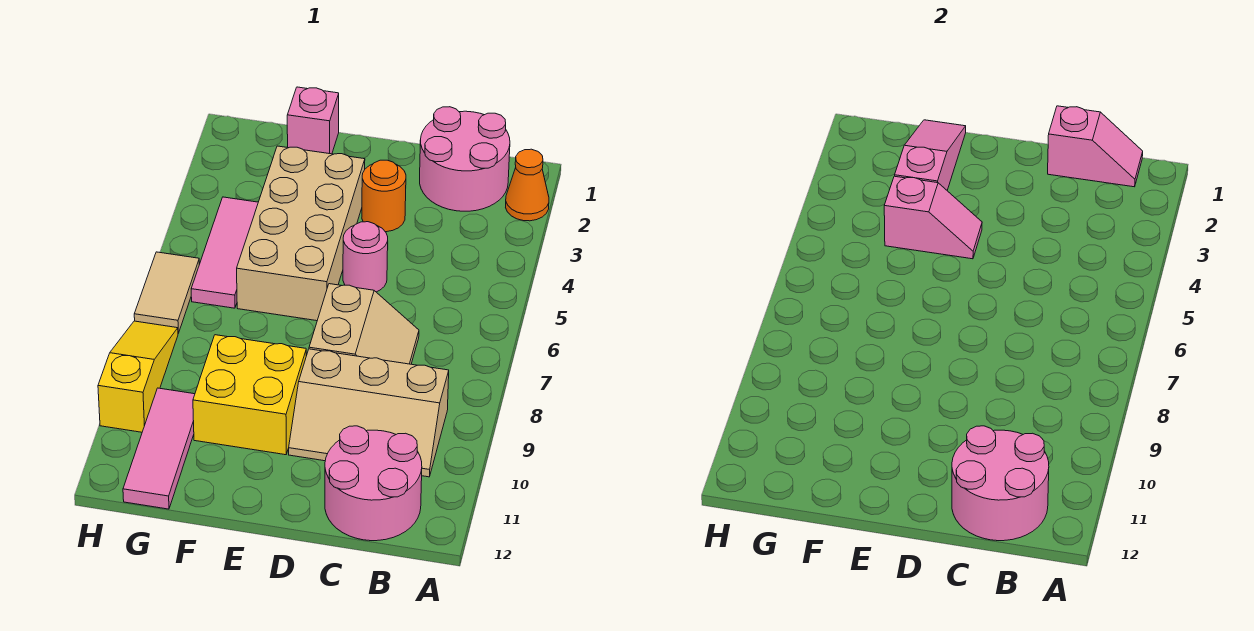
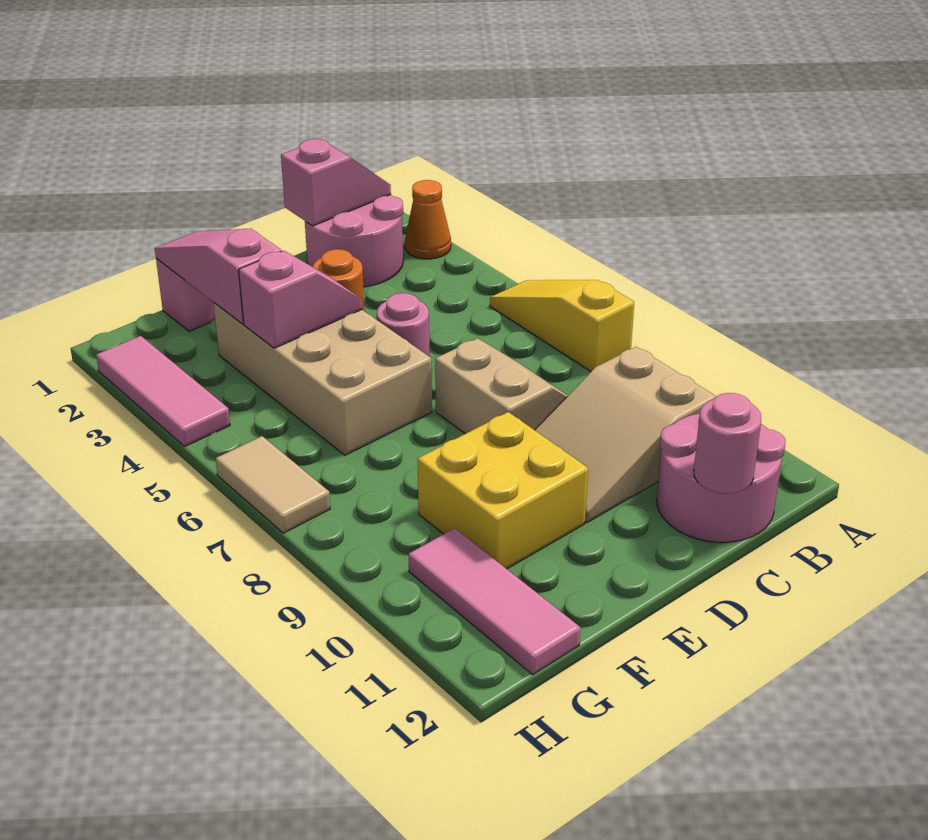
tan slope B9:D10 level 1 top 9 -> tan slope B9:D10 level 1 top B
pink round brick B11:C12 level 2 -> pink round brick C12 level 2
pink tile G4:G6 level 1 -> pink tile H2:H4 level 1
yellow slope H8:H10 level 1 top 10 -> yellow slope A5:A7 level 1 top 7

